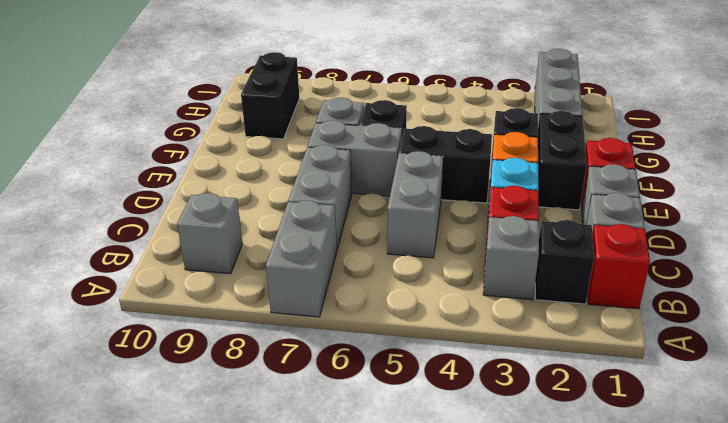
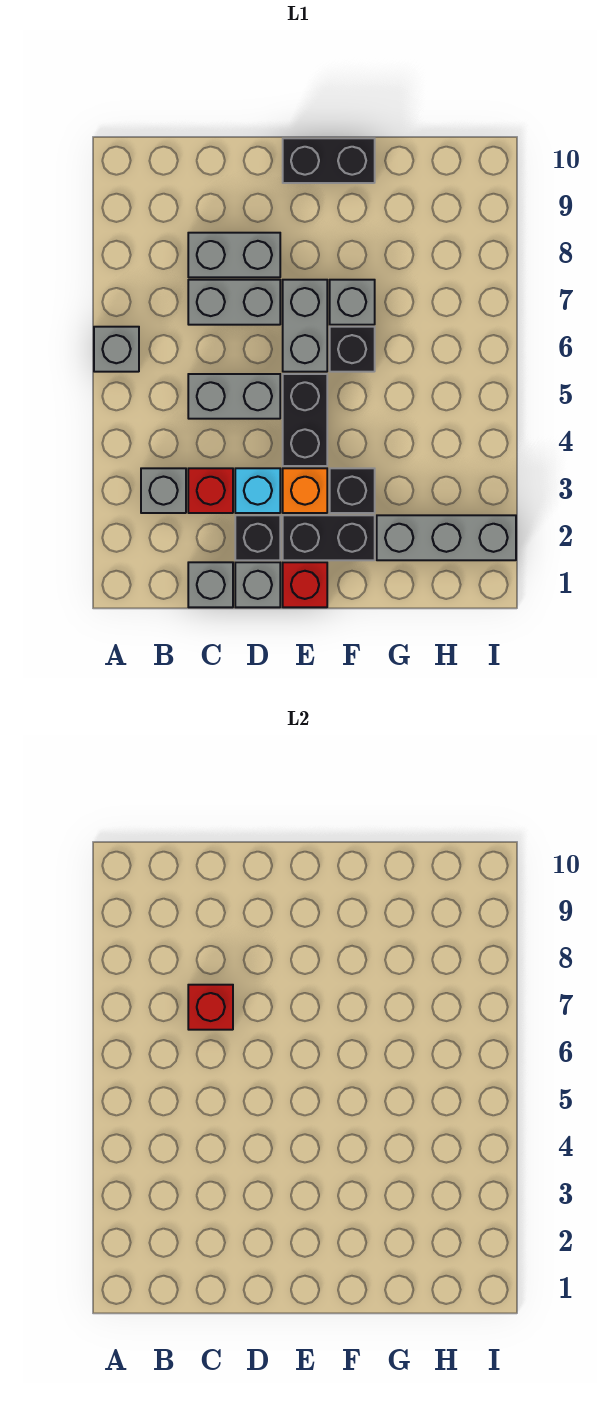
grey brick A7:B7 level 1 -> grey brick C8:D8 level 1
red brick B1 level 1 -> red brick C7 level 2
black brick B2 level 1 -> black brick D2 level 1
grey brick B9 level 1 -> grey brick A6 level 1
black brick G9:H9 level 1 -> black brick E10:F10 level 1

